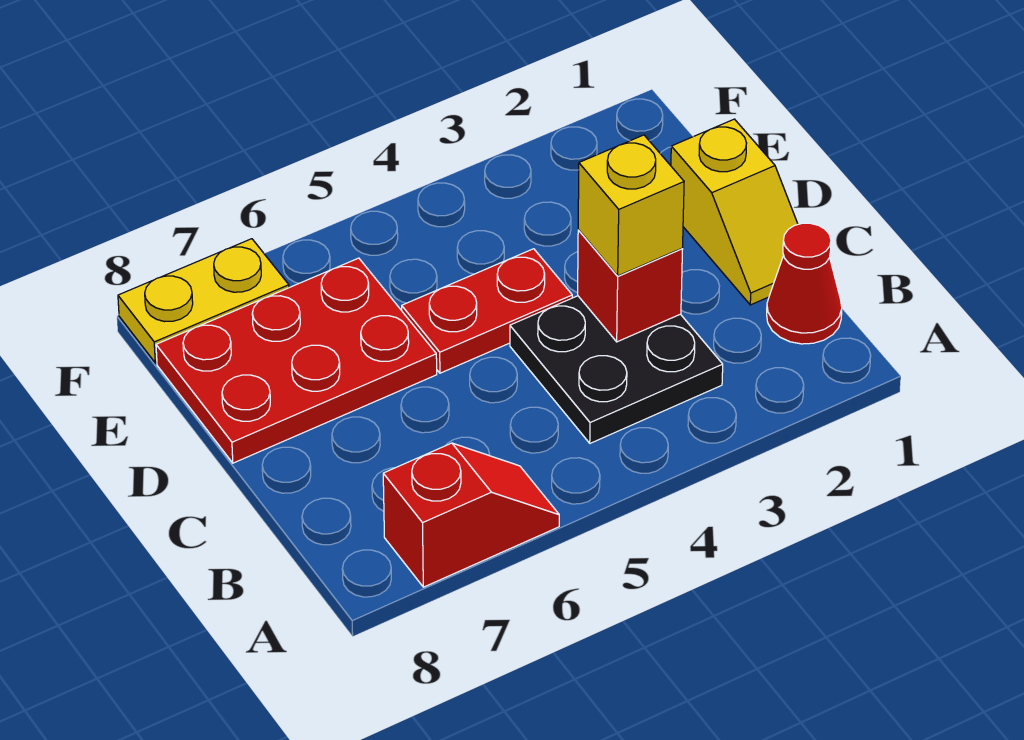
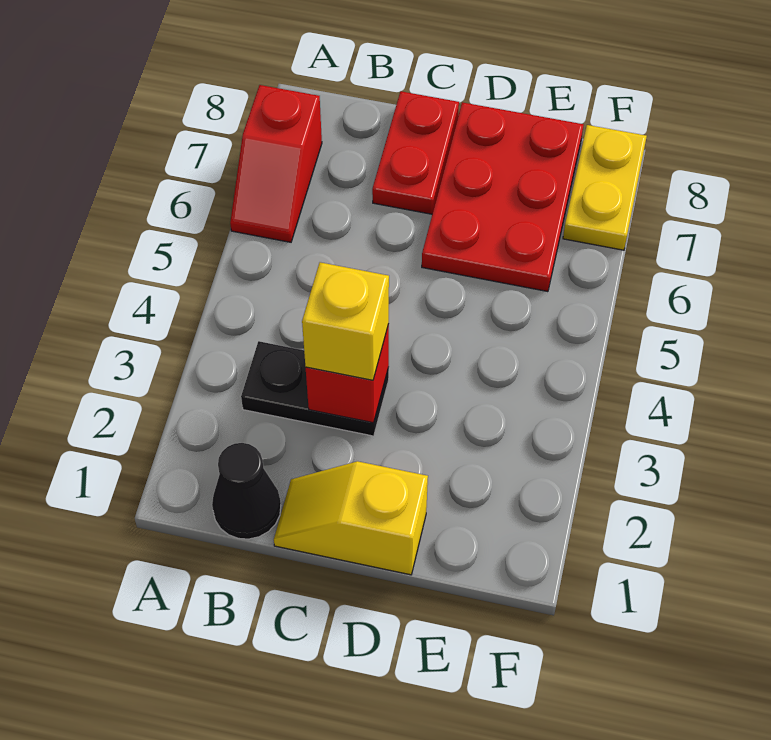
red cone B1 level 1 -> black cone B1 level 1
black plate B3:C4 level 1 -> black plate B3:C3 level 1
red plate D4:D5 level 1 -> red plate C7:C8 level 1

